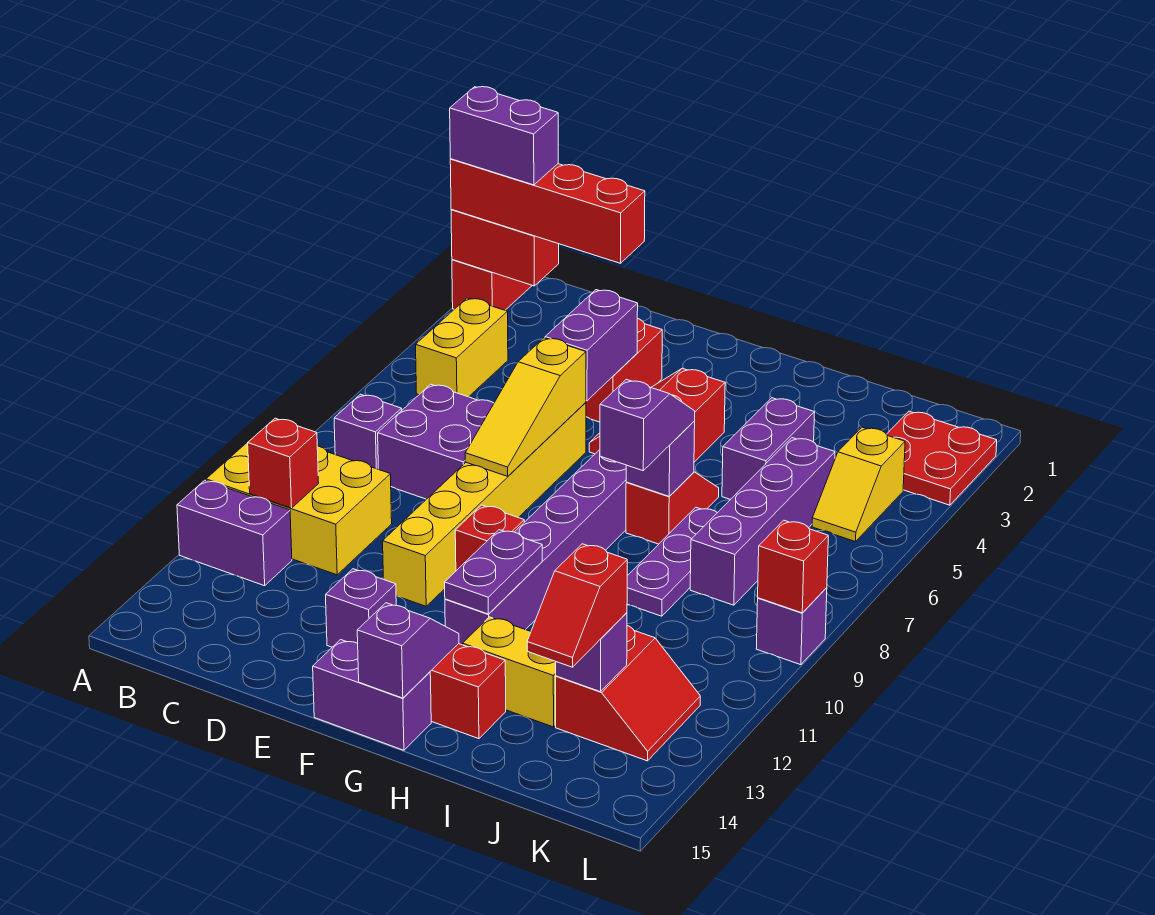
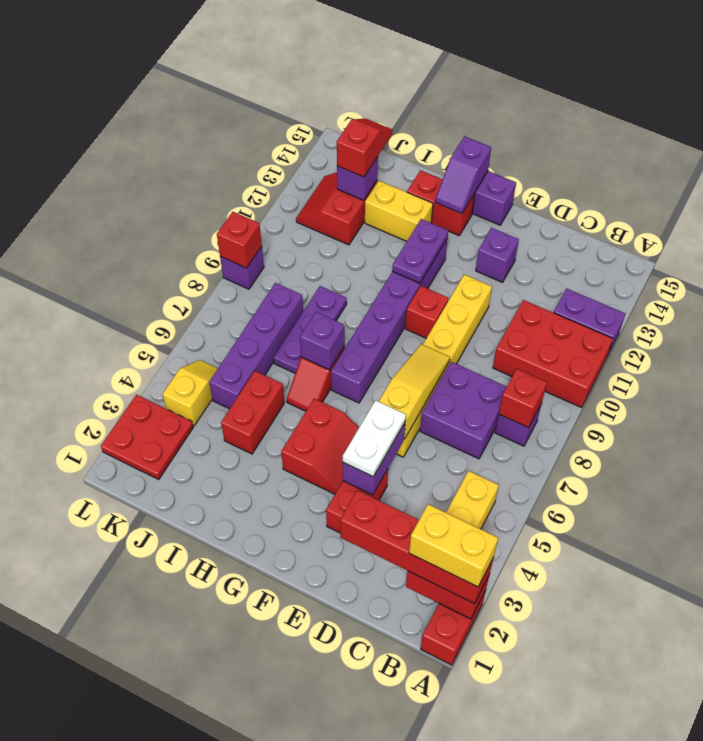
purple brick A2:B2 level 4 -> yellow brick A2:B2 level 4
yellow brick A10:C11 level 1 -> red brick A10:C11 level 1
red brick B11 level 2 -> red brick B8 level 2
none -> white plate E4:E5 level 3
purple slope H7:H8 level 3 top 8 -> none
purple brick I4:I5 level 1 -> red brick I4:I5 level 1

